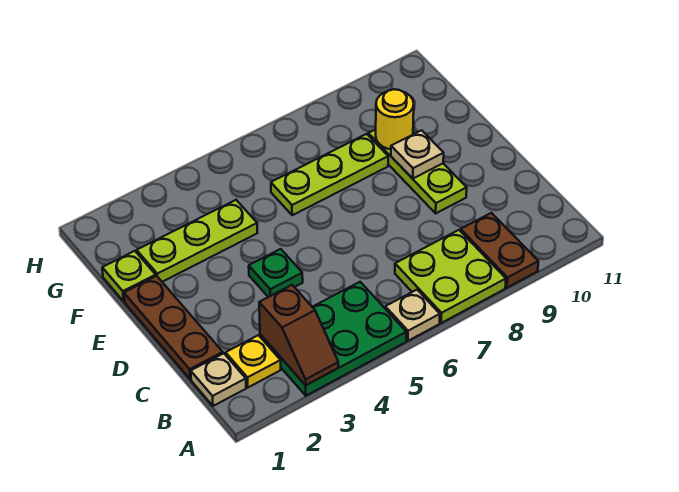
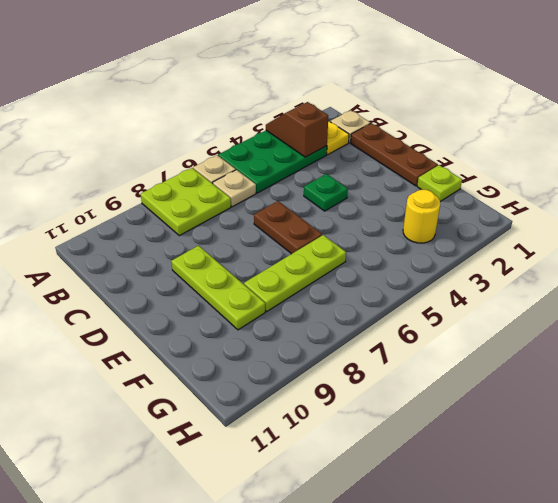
brown plate A9:B9 level 1 -> brown plate D6:E6 level 1
tan plate E9 level 2 -> tan plate B6 level 1
lime plate F2:F4 level 1 -> none
yellow round brick F9 level 2 -> yellow round brick G3 level 1

